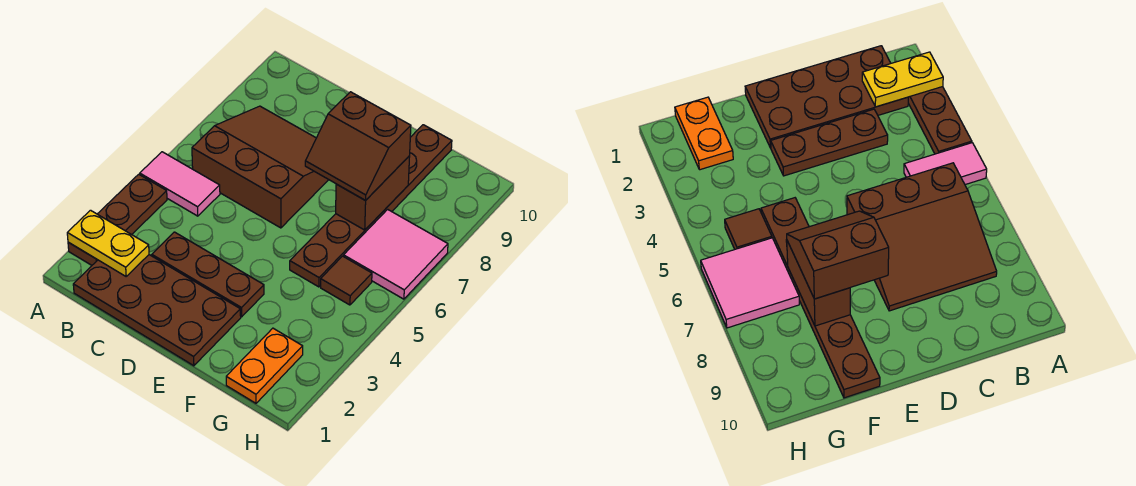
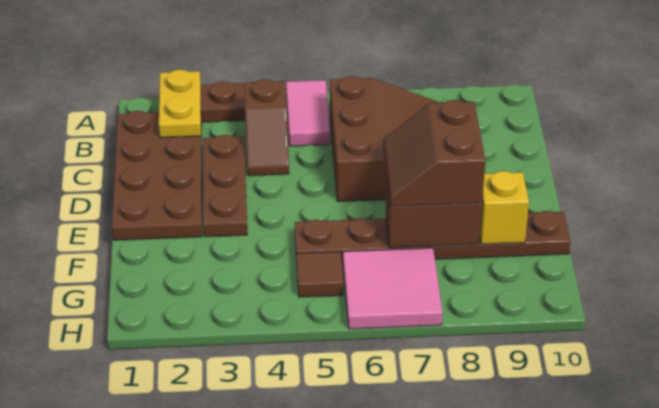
none -> brown slope B4:C4 level 1 top B
none -> yellow brick F9 level 2
orange plate G1:G2 level 1 -> none

